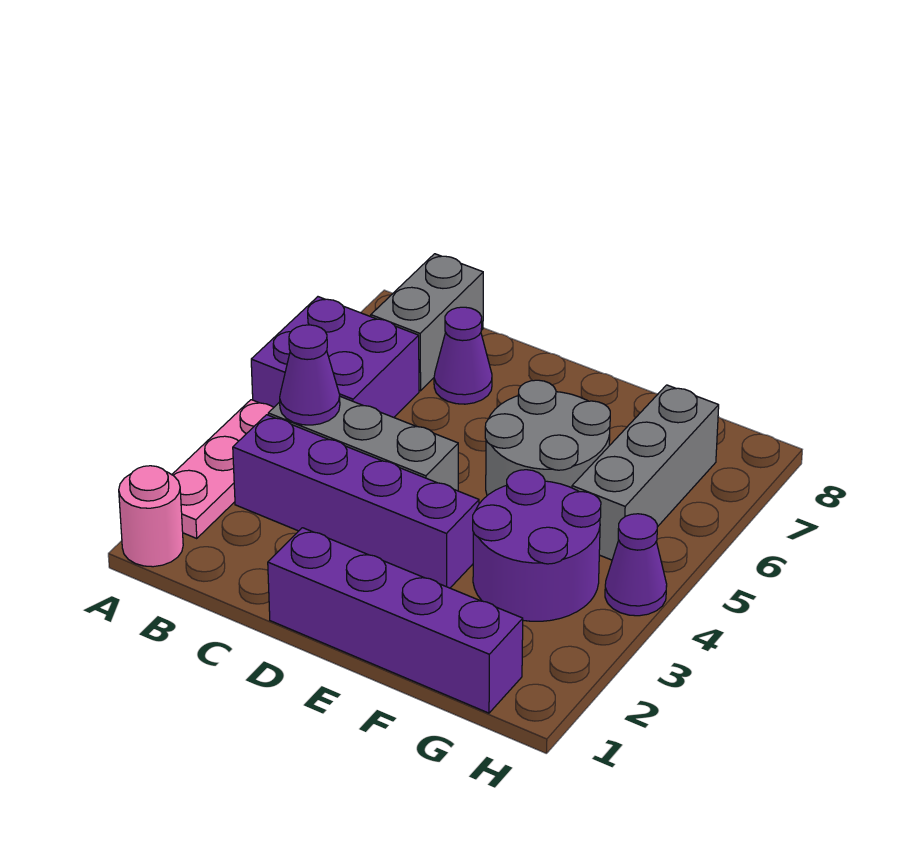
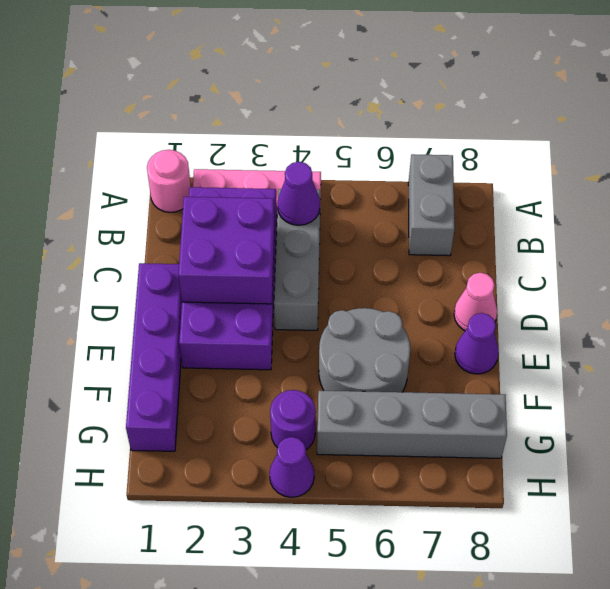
purple brick A5:B6 level 1 -> purple brick C2:D3 level 2
purple brick B3:E3 level 1 -> purple brick B2:E3 level 1
grey brick B7:B8 level 1 -> grey brick A7:B7 level 1
purple cone C7 level 1 -> purple cone E8 level 1
none -> pink cone D8 level 1
purple round brick F3:G4 level 1 -> purple round brick G4 level 1
grey brick G5:G7 level 1 -> grey brick G5:G8 level 1

